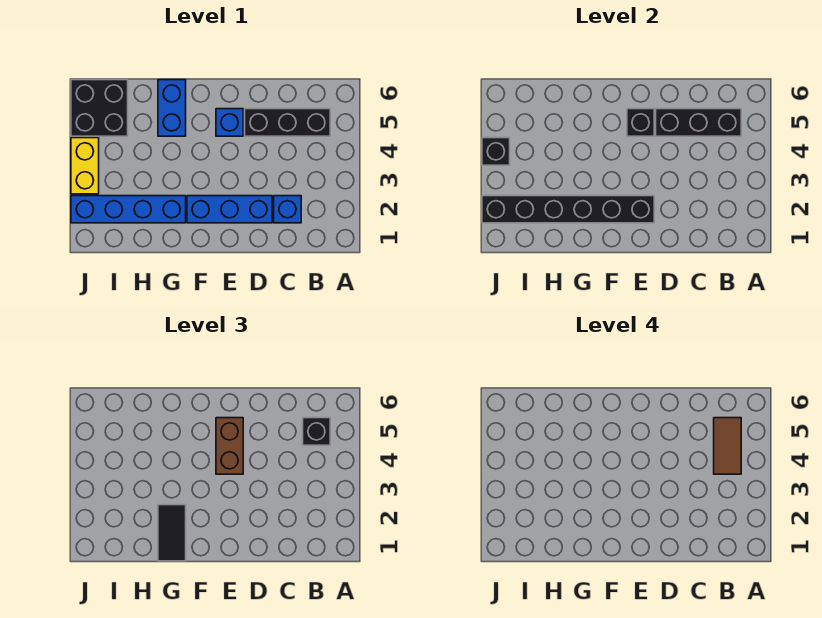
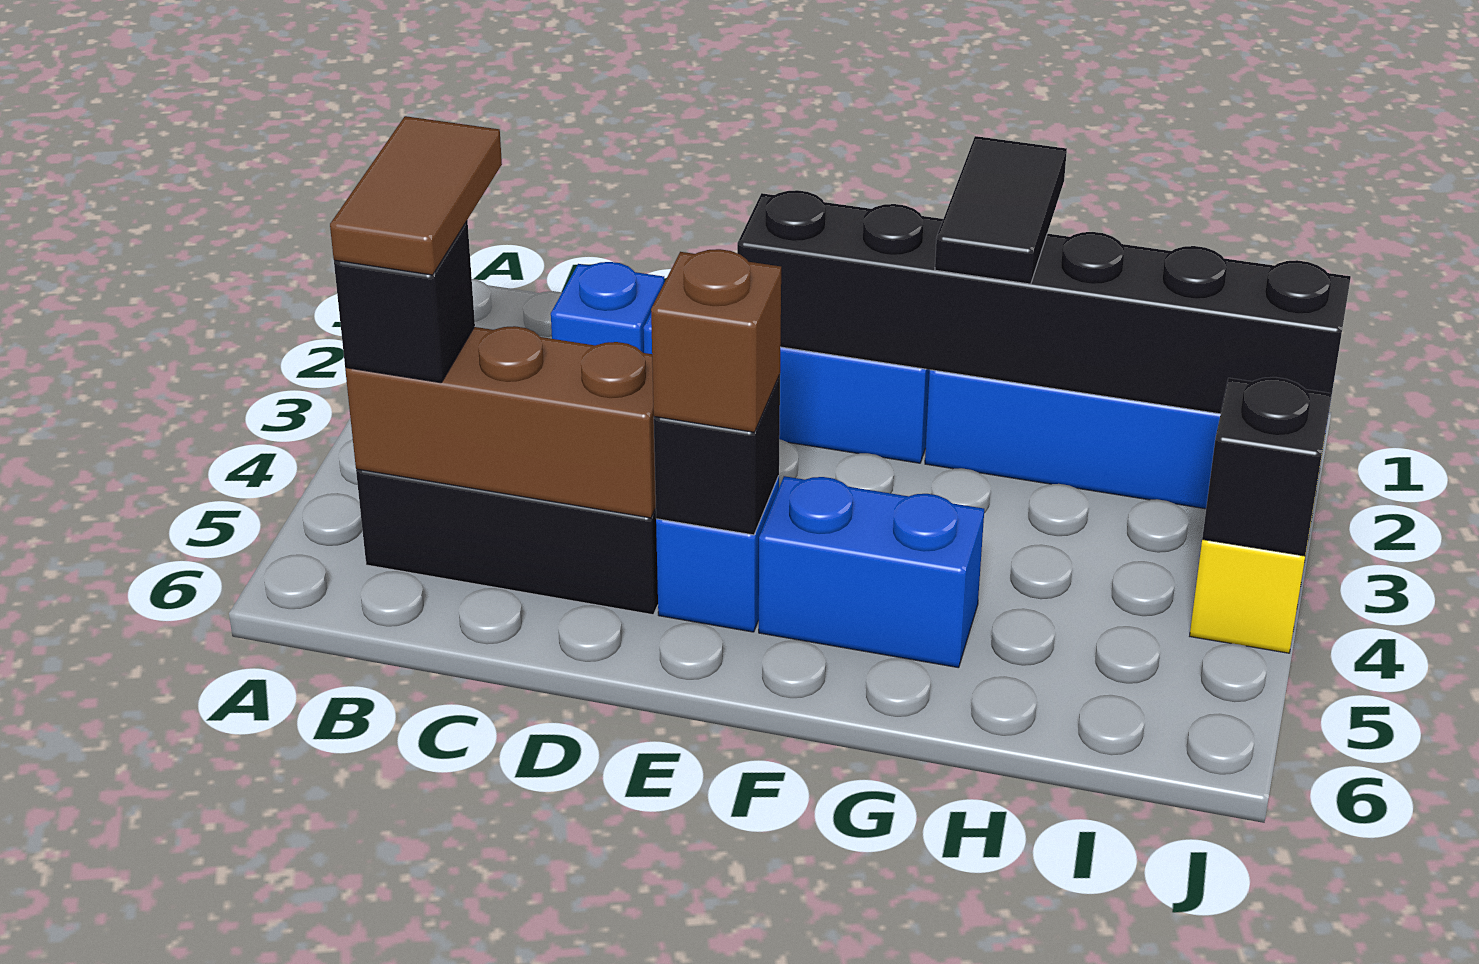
black brick B5:D5 level 2 -> brown brick B5:D5 level 2
brown brick E4:E5 level 3 -> brown brick E5 level 3
blue brick G5:G6 level 1 -> blue brick F5:G5 level 1
black brick I5:J6 level 1 -> none

